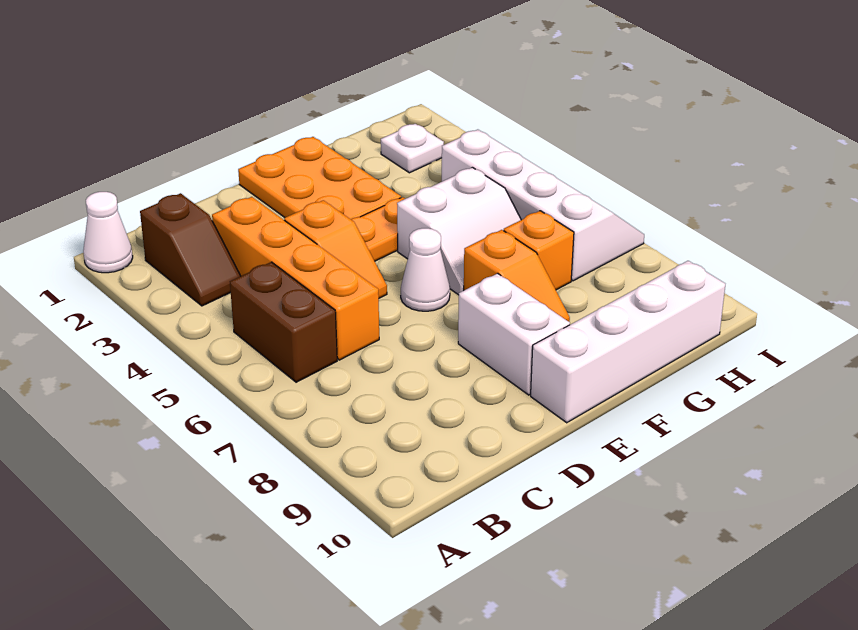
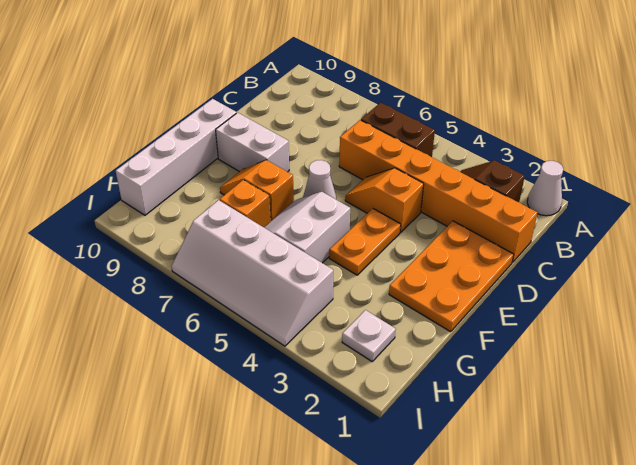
orange brick C3:C6 level 1 -> orange brick C1:C6 level 1
orange plate E1:F3 level 1 -> orange plate D1:F2 level 1

